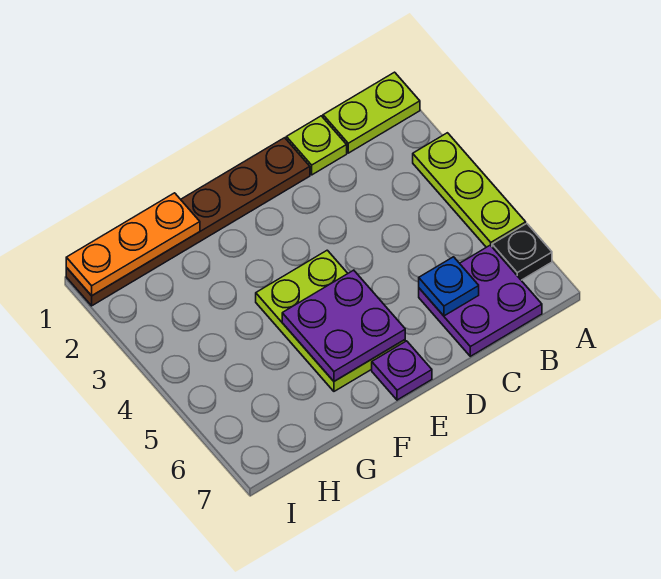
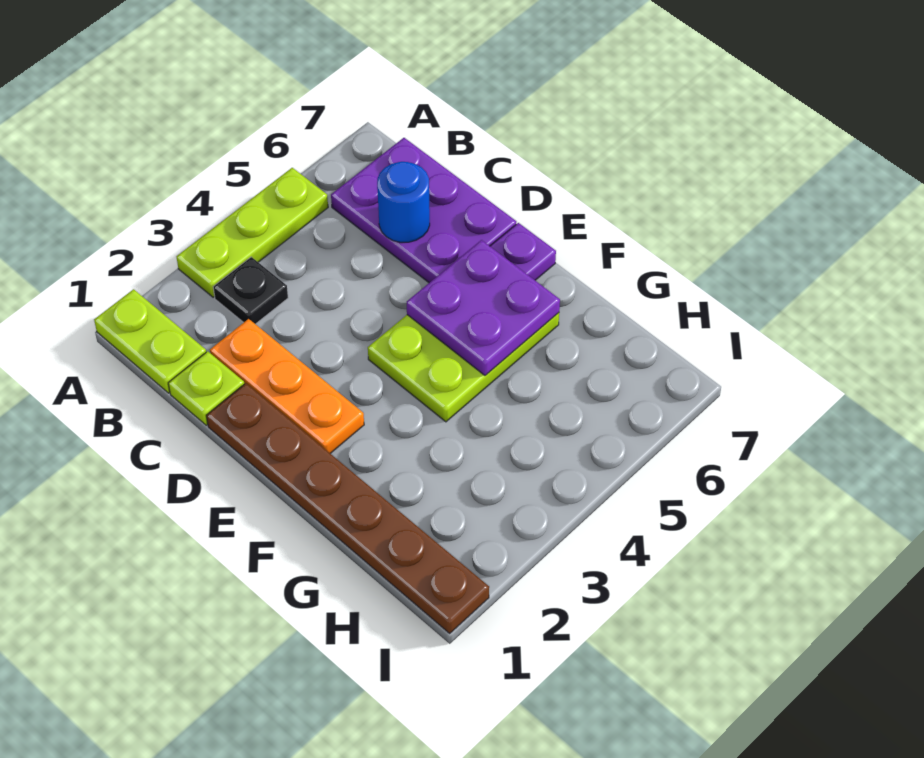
black plate A6 level 1 -> black plate B3 level 1
purple plate B6:C7 level 1 -> purple plate B6:D7 level 1
blue plate C6 level 2 -> blue round brick C6 level 2
orange plate G1:I1 level 2 -> orange plate C2:E2 level 1

